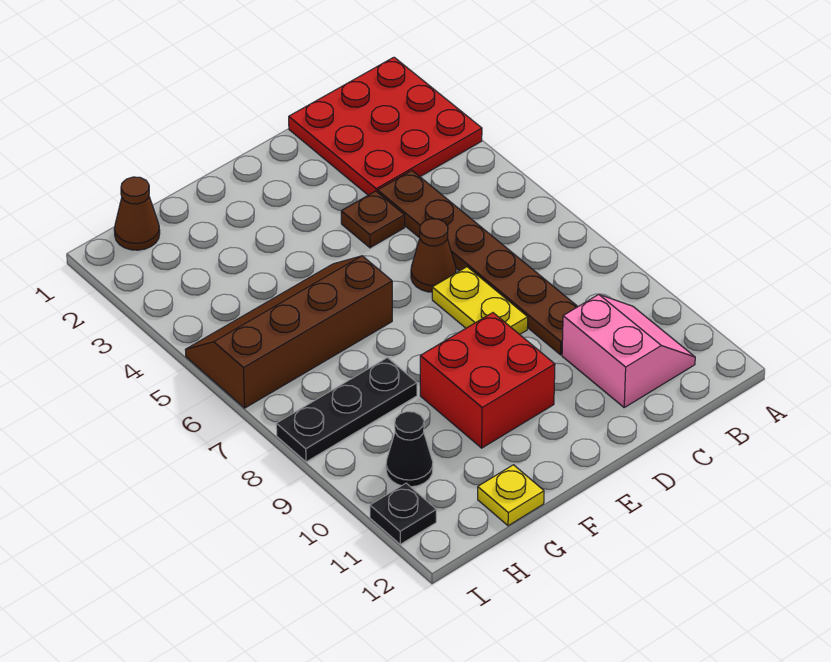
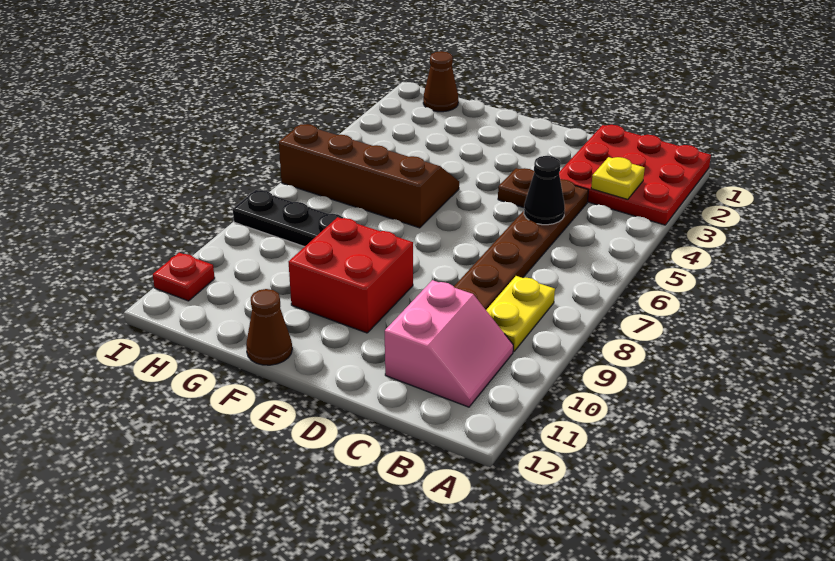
brown cone D6 level 1 -> brown cone F12 level 1
yellow plate D7:D8 level 1 -> yellow plate B8:B9 level 1
yellow plate G12 level 1 -> yellow plate B3 level 2
black cone H10 level 1 -> black cone C5 level 2
black plate I11 level 1 -> red plate I11 level 1

